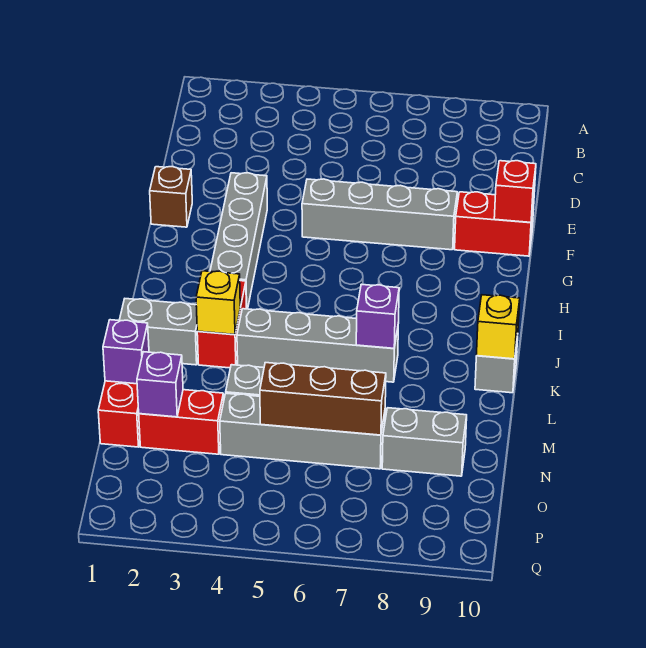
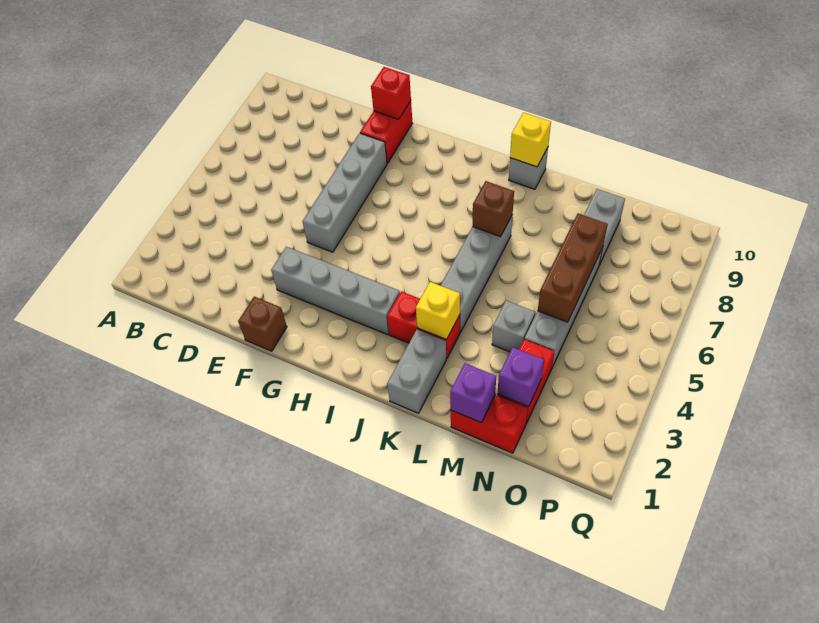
purple brick K7 level 2 -> brown brick K7 level 2

